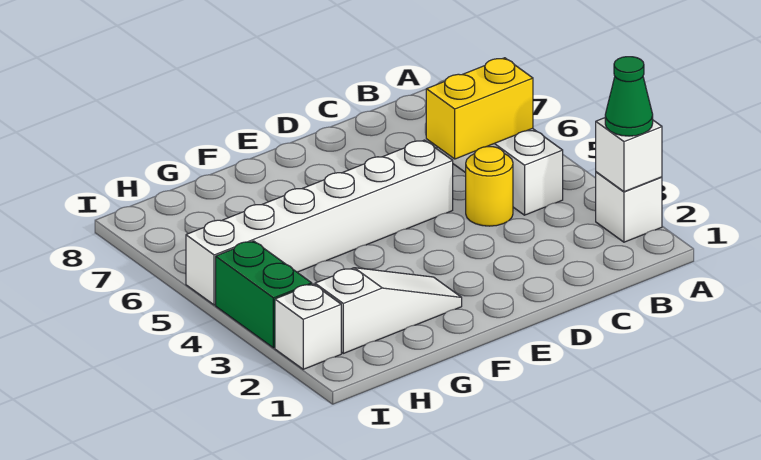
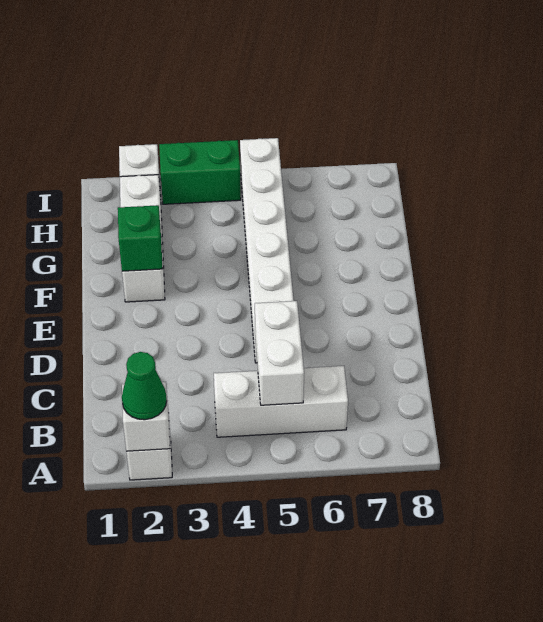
yellow brick B5:C5 level 2 -> white brick B5:C5 level 2
yellow round brick C4 level 1 -> none
white slope F2:H2 level 1 top H -> white brick F2:H2 level 1
none -> green brick F2 level 2

